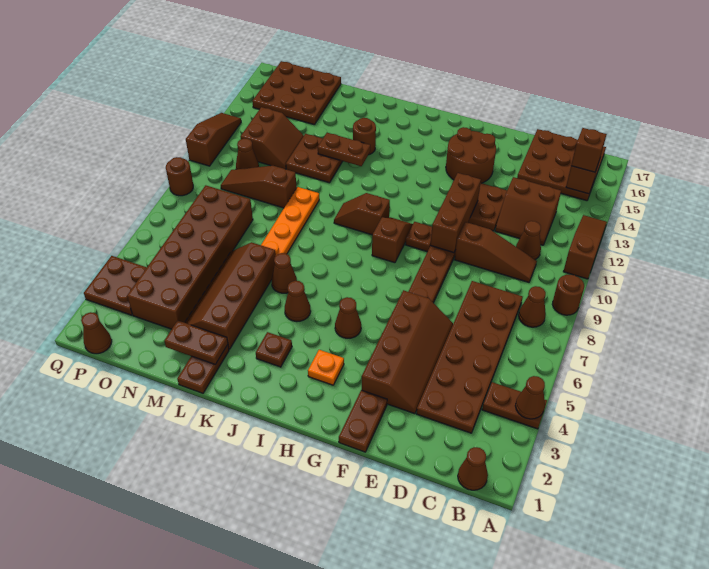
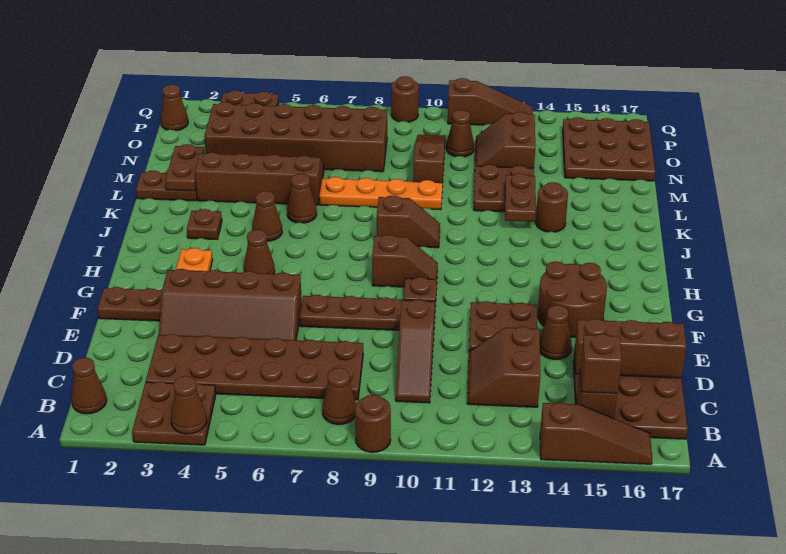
brown plate A4:B4 level 1 -> brown plate A3:B4 level 1
brown slope A11:A13 level 1 top 11 -> brown slope A14:A16 level 1 top 14
brown cone C11 level 1 -> brown cone E14 level 1
brown brick F10:F12 level 2 -> brown brick D15:D17 level 2
brown slope I10:J10 level 1 top I -> brown slope J9:J10 level 1 top 9
brown slope N12:O13 level 1 top O -> brown slope N12:O13 level 1 top 13

